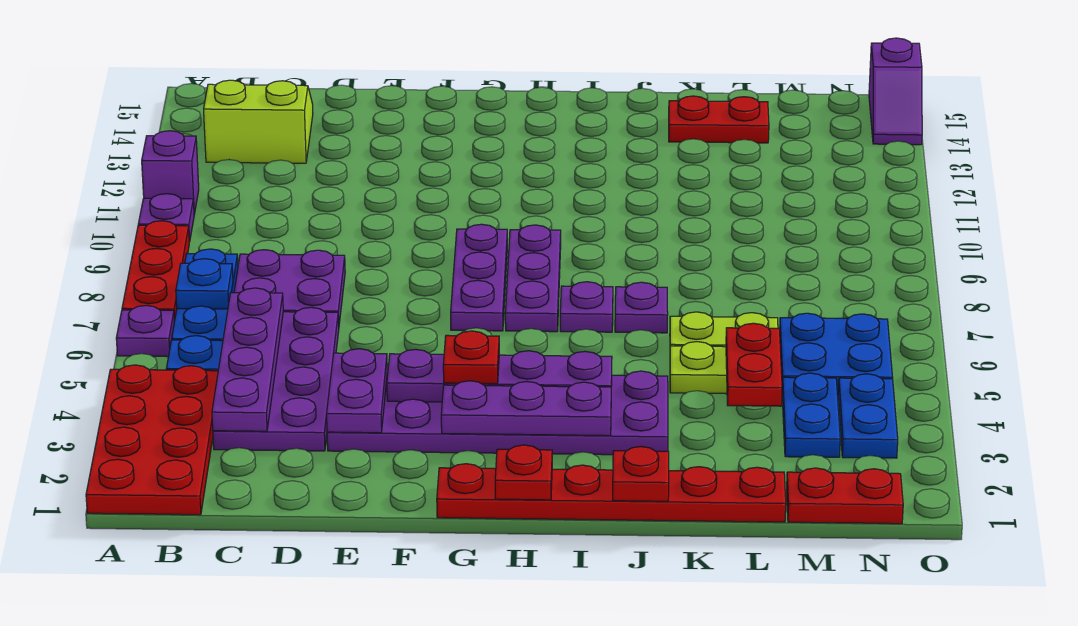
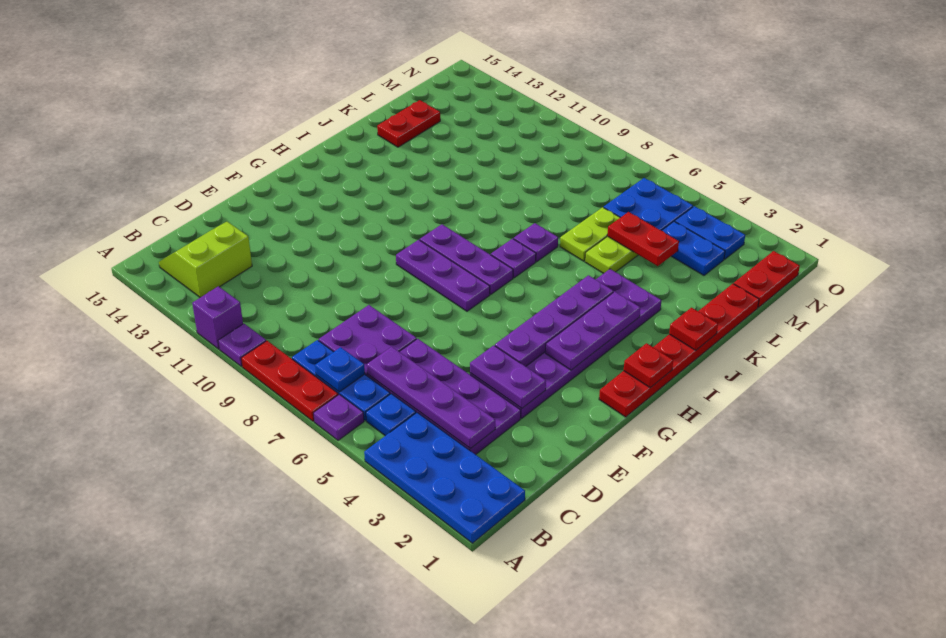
red plate A1:B4 level 1 -> blue plate A1:B4 level 1
red plate G4 level 3 -> none
purple slope O14:O15 level 1 top 15 -> none

